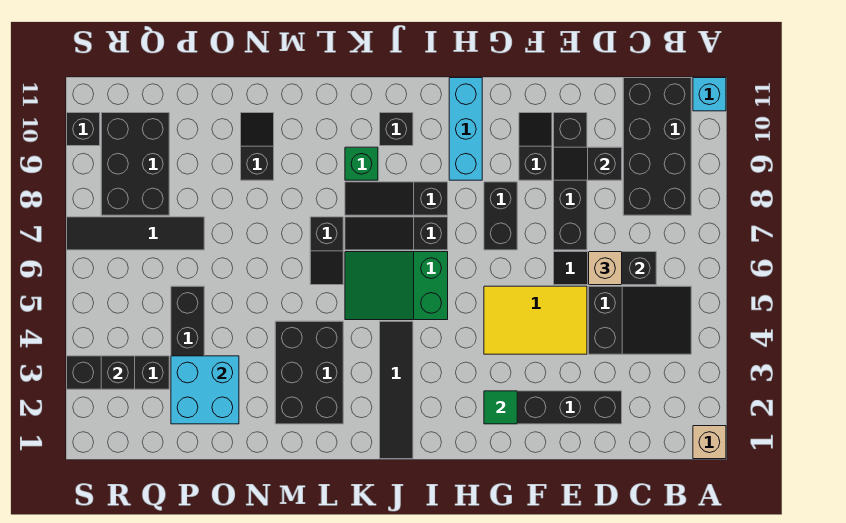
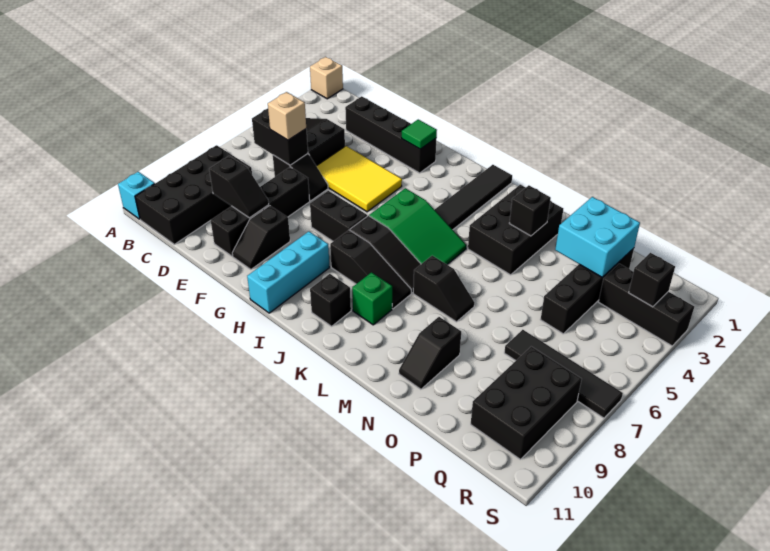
black brick G7:G8 level 1 -> black brick G7:H7 level 1
black slope L6:L7 level 1 top 7 -> black slope L7:M7 level 1 top L
black brick S10 level 1 -> black brick M3 level 2

